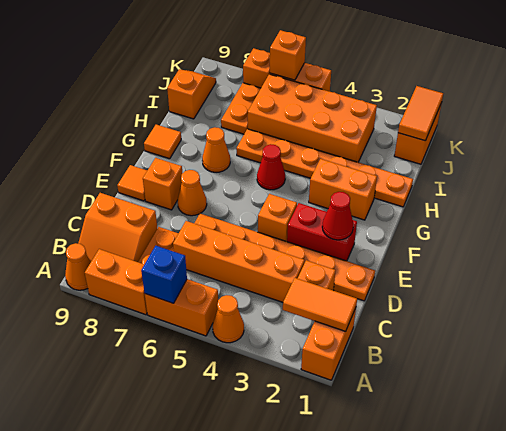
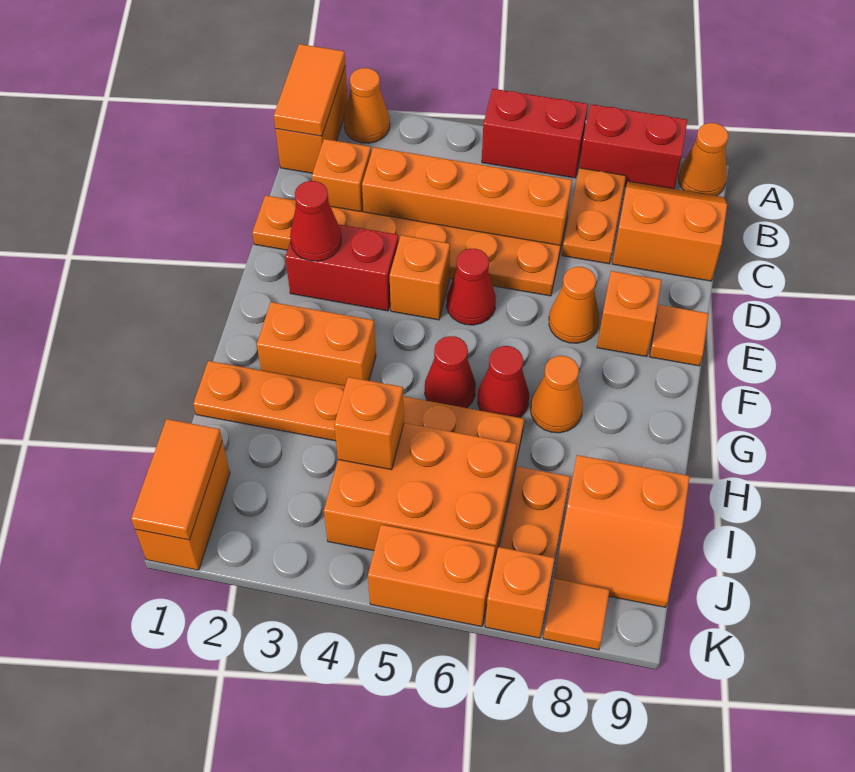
orange cone A4 level 1 -> orange cone A2 level 1
orange brick A5:A6 level 1 -> red brick A5:A6 level 1
blue brick A6 level 2 -> none
orange brick A7:A8 level 1 -> red brick A7:A8 level 1
orange tile B1:B2 level 2 -> orange tile A1:B1 level 2
none -> red cone E5 level 1
none -> red cone G6 level 1
orange tile G9 level 1 -> orange tile K8 level 1
orange brick I3:J6 level 1 -> orange brick I4:J6 level 1
orange slope I9:J9 level 1 top I -> orange slope I8:J9 level 1 top I
orange brick K6 level 2 -> orange brick I4 level 2

